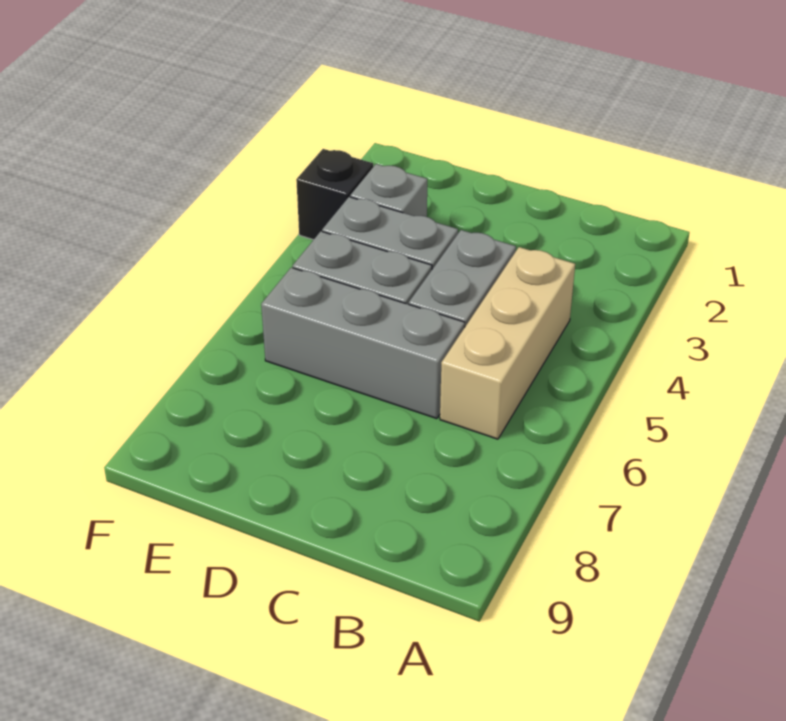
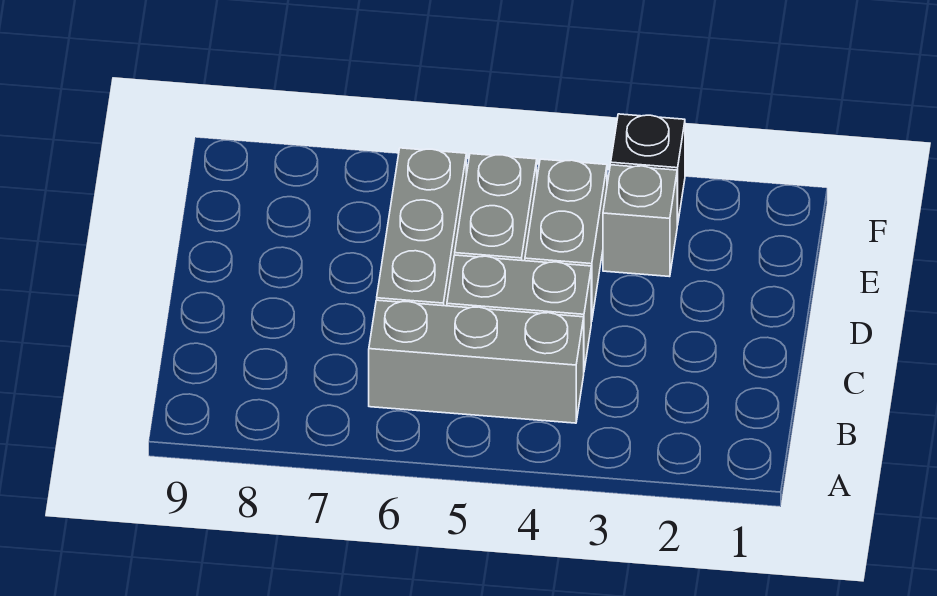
tan brick B4:B6 level 1 -> grey brick B4:B6 level 1

